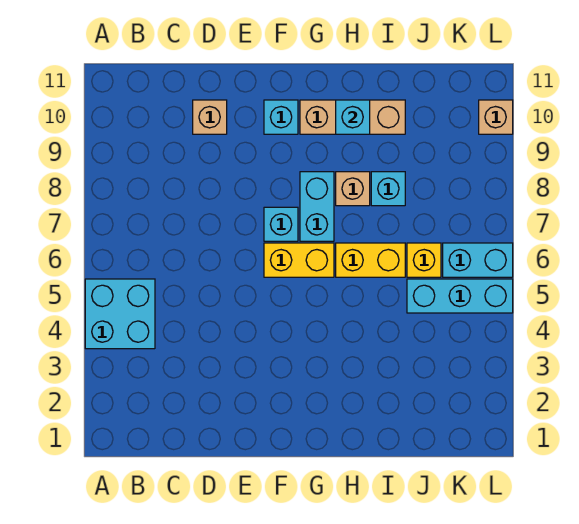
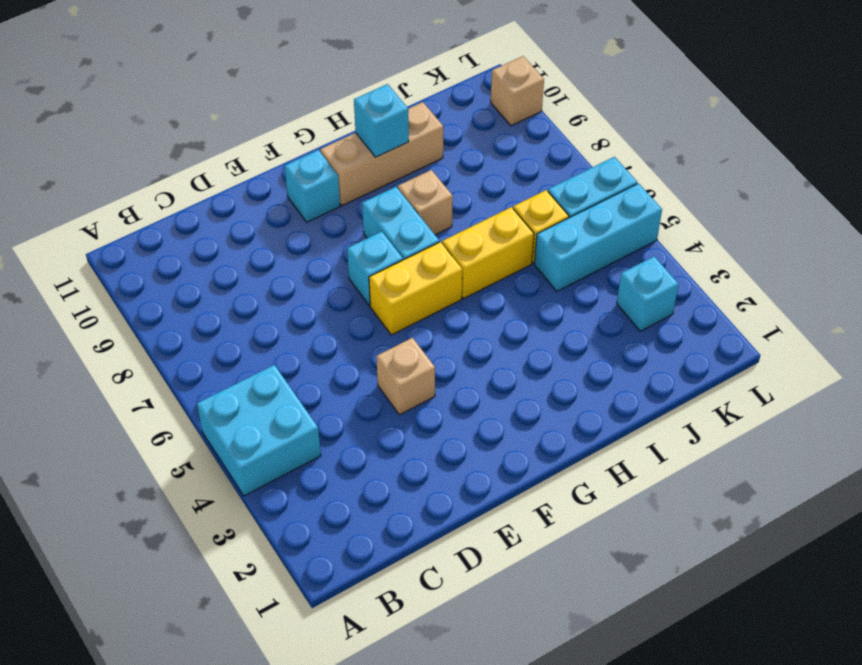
tan brick D10 level 1 -> tan brick E4 level 1
cyan brick I8 level 1 -> cyan brick K3 level 1

